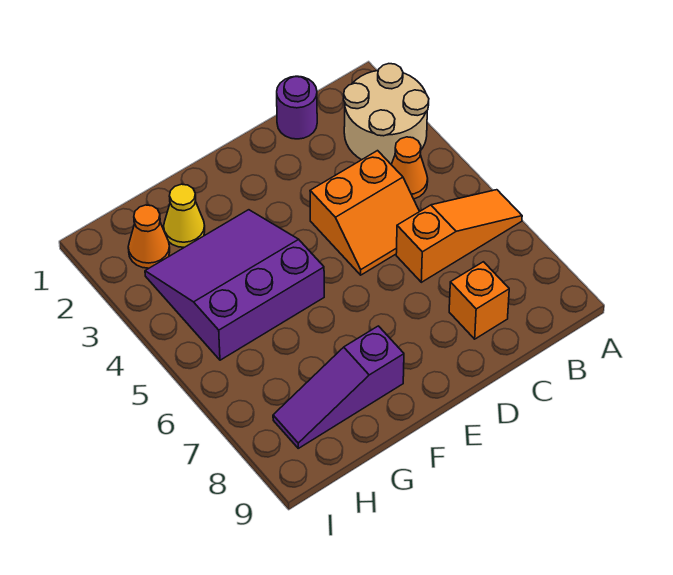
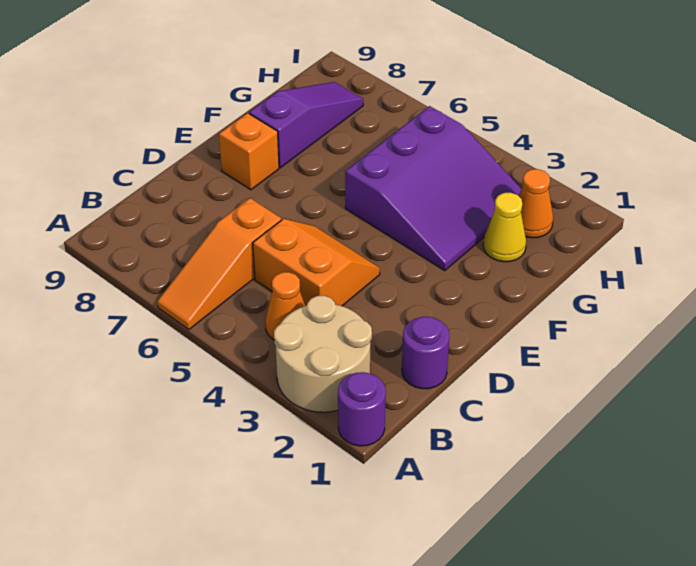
none -> purple round brick A1 level 1
orange slope C4:D5 level 1 top 4 -> orange slope C4:D5 level 1 top C
orange brick C8 level 1 -> orange brick E8 level 1

